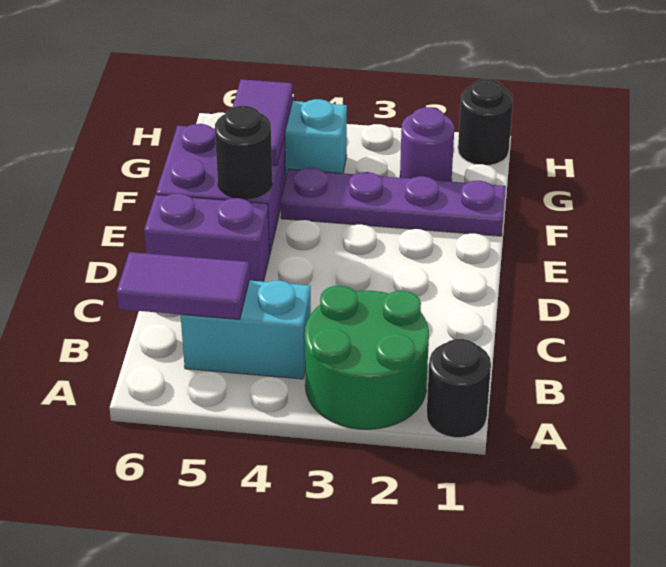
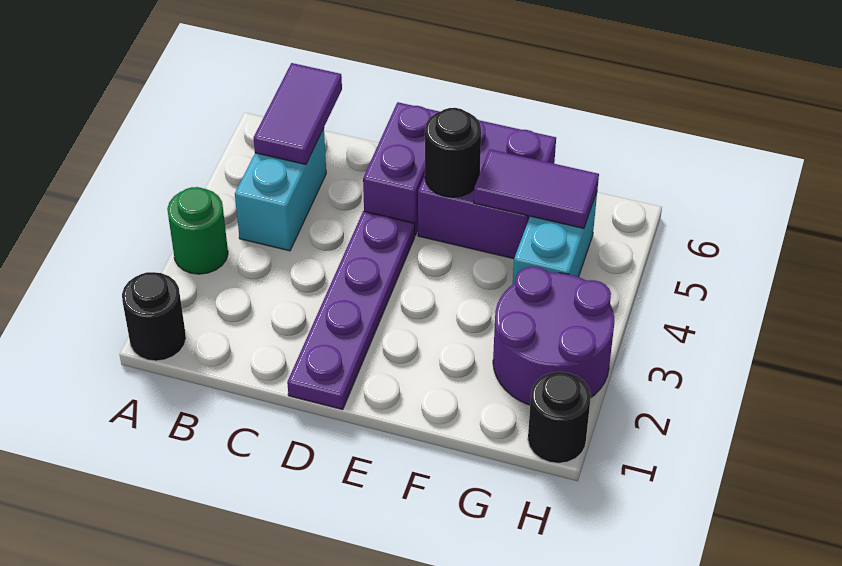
green round brick A2:B3 level 1 -> green round brick A3 level 1
purple plate F1:F4 level 1 -> purple plate D1:D4 level 1
purple round brick G2 level 1 -> purple round brick G2:H3 level 1

